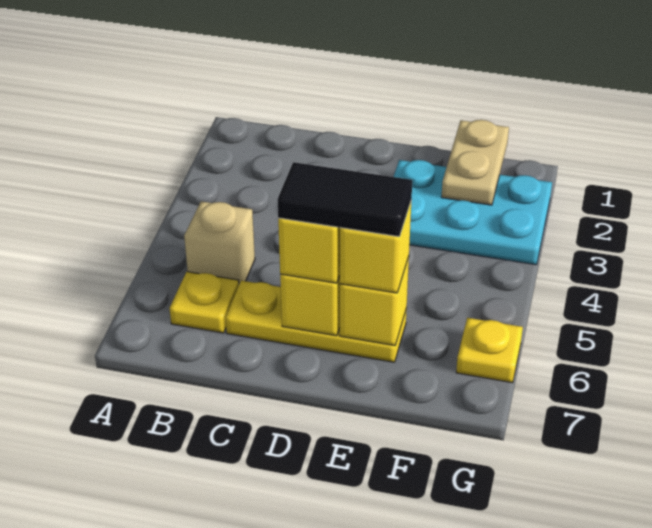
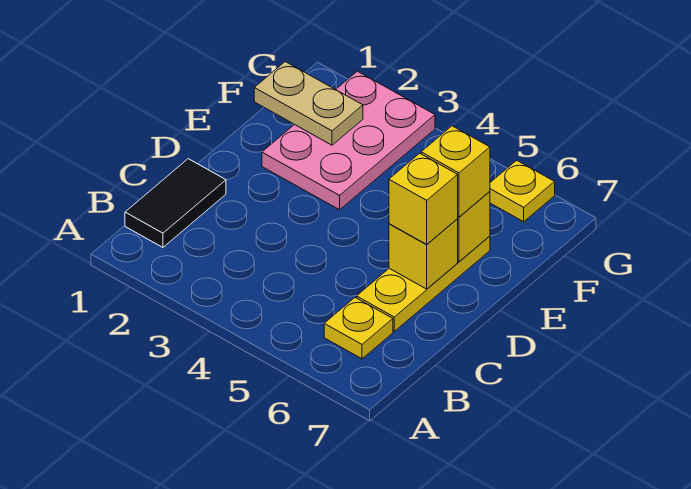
tan brick B5 level 1 -> none
black tile D6:E6 level 4 -> black tile B1:C1 level 1
cyan plate E2:G3 level 1 -> pink plate E2:G3 level 1

